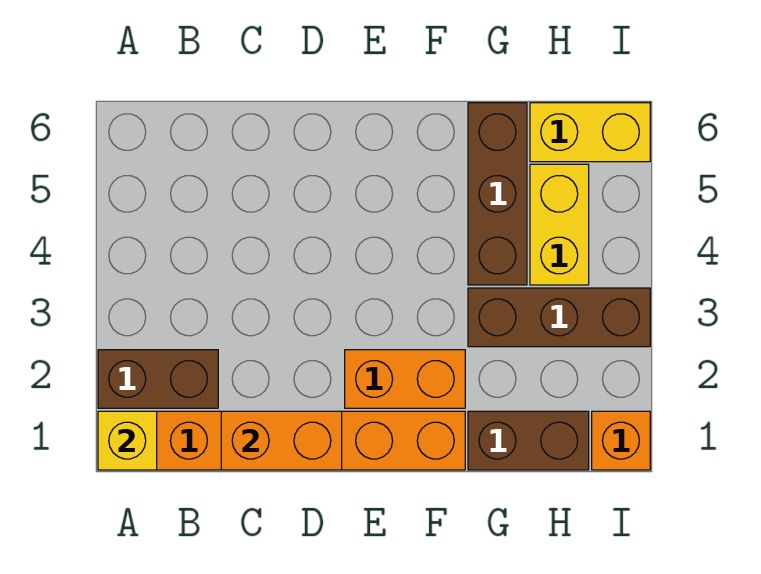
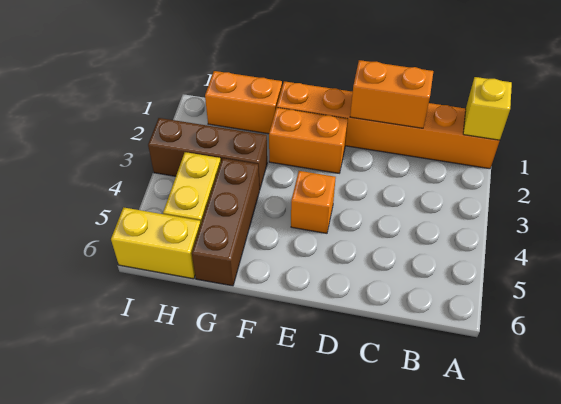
brown brick A2:B2 level 1 -> none
brown brick G1:H1 level 1 -> orange brick G1:H1 level 1
orange brick I1 level 1 -> orange brick E4 level 1

